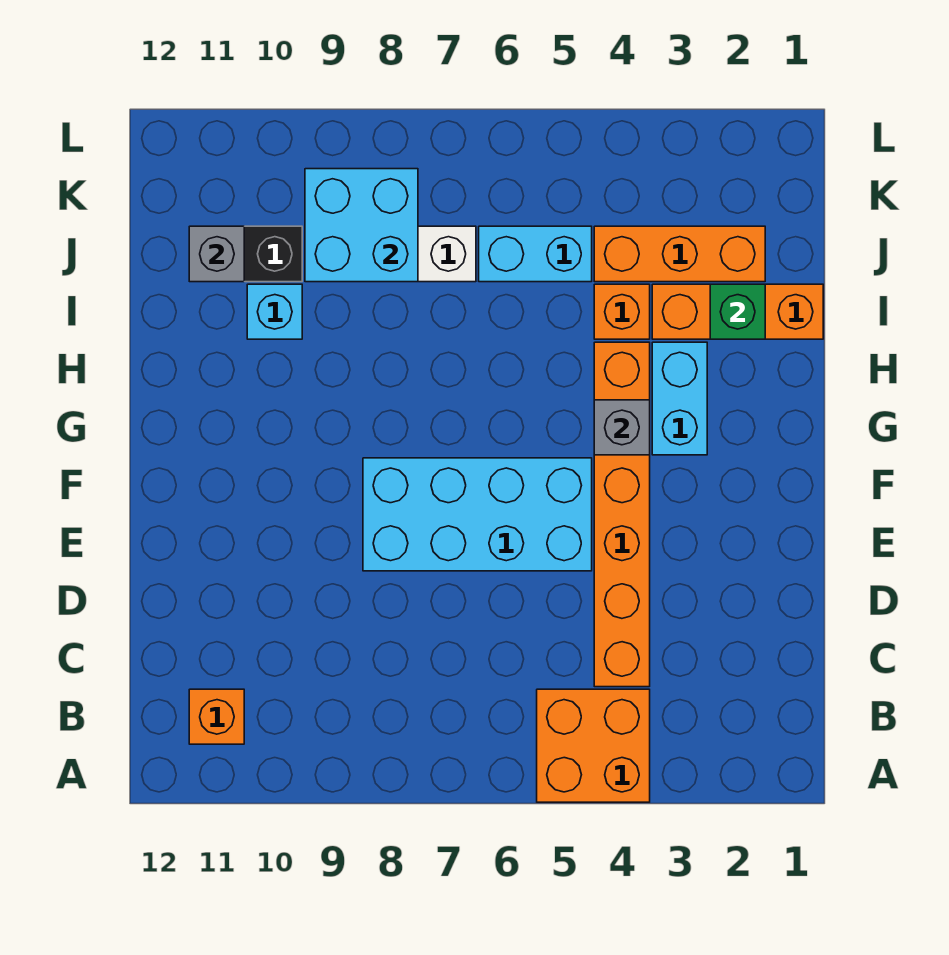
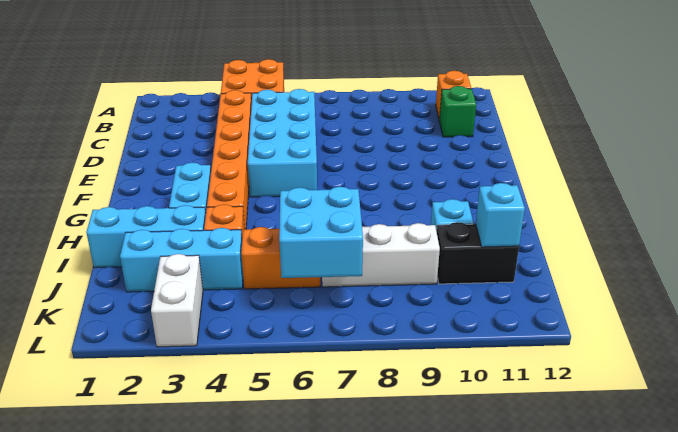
cyan brick E5:F8 level 1 -> cyan brick C5:F6 level 1
grey brick G4 level 2 -> none
orange brick I1:I3 level 1 -> cyan brick I1:I3 level 1
green brick I2 level 2 -> green brick C11 level 1
orange brick J2:J4 level 1 -> cyan brick J2:J4 level 1
cyan brick J5:J6 level 1 -> orange brick J5:J6 level 1
cyan brick J8:K9 level 2 -> cyan brick J6:K7 level 2
grey brick J11 level 2 -> cyan brick J11 level 2
none -> white brick K3:L3 level 1

